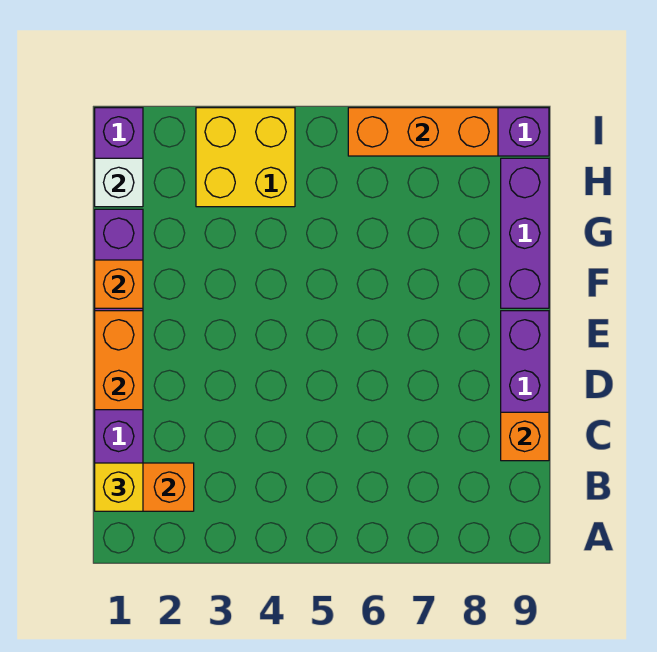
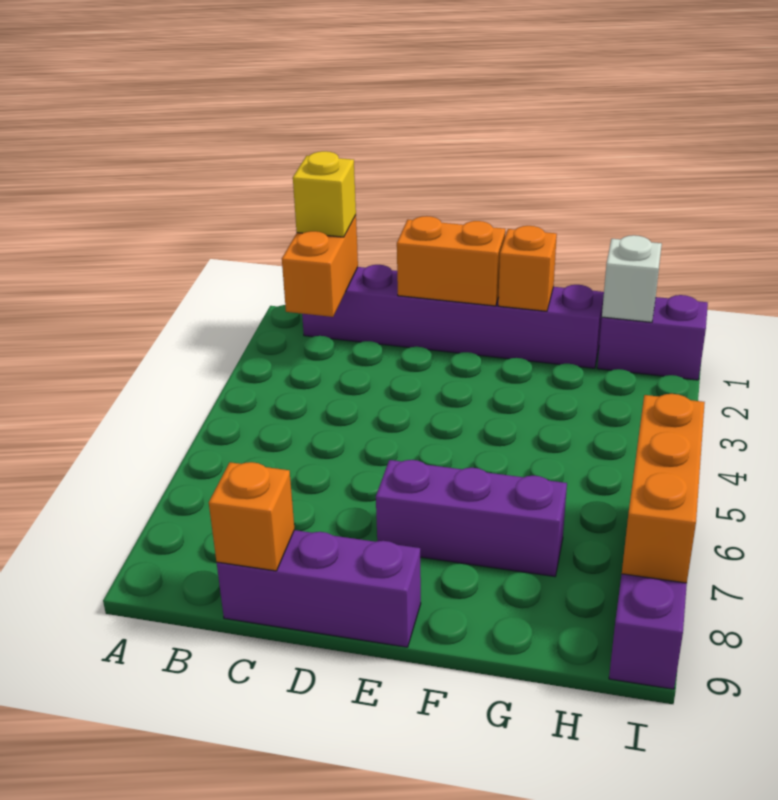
purple brick F9:H9 level 1 -> purple brick E7:G7 level 1
yellow brick H3:I4 level 1 -> none

